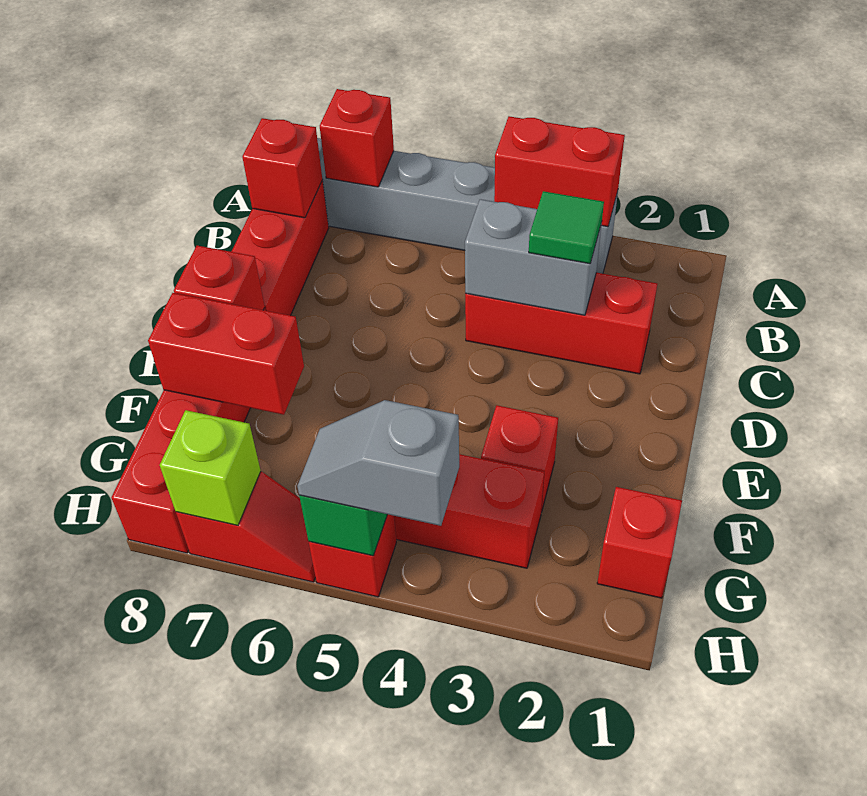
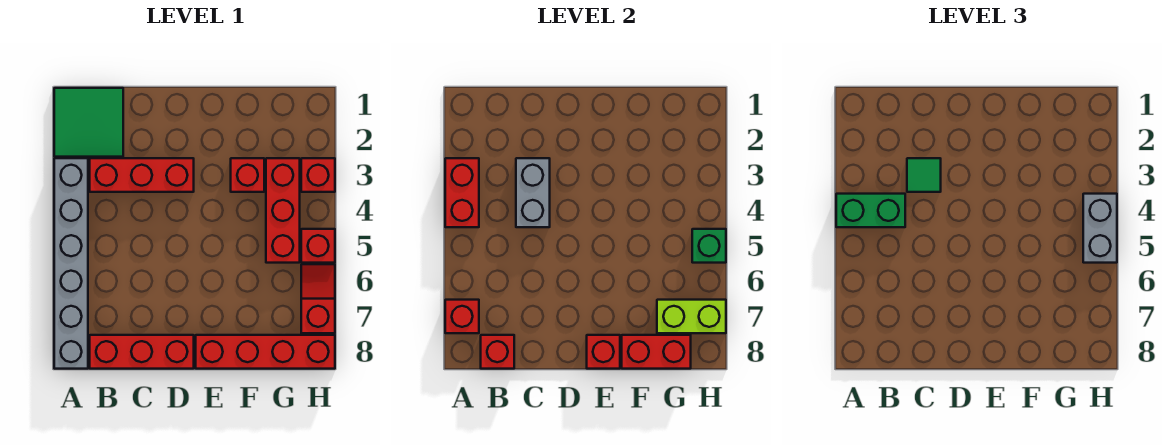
none -> green tile A1:B2 level 1
none -> green brick A4:B4 level 3
red brick C2:C4 level 1 -> red brick B3:D3 level 1
red brick F7:F8 level 2 -> red brick F8:G8 level 2
red brick G1 level 1 -> red brick H3 level 1
grey slope H4:H5 level 3 top 4 -> grey brick H4:H5 level 3
lime brick H7 level 2 -> lime brick G7:H7 level 2

